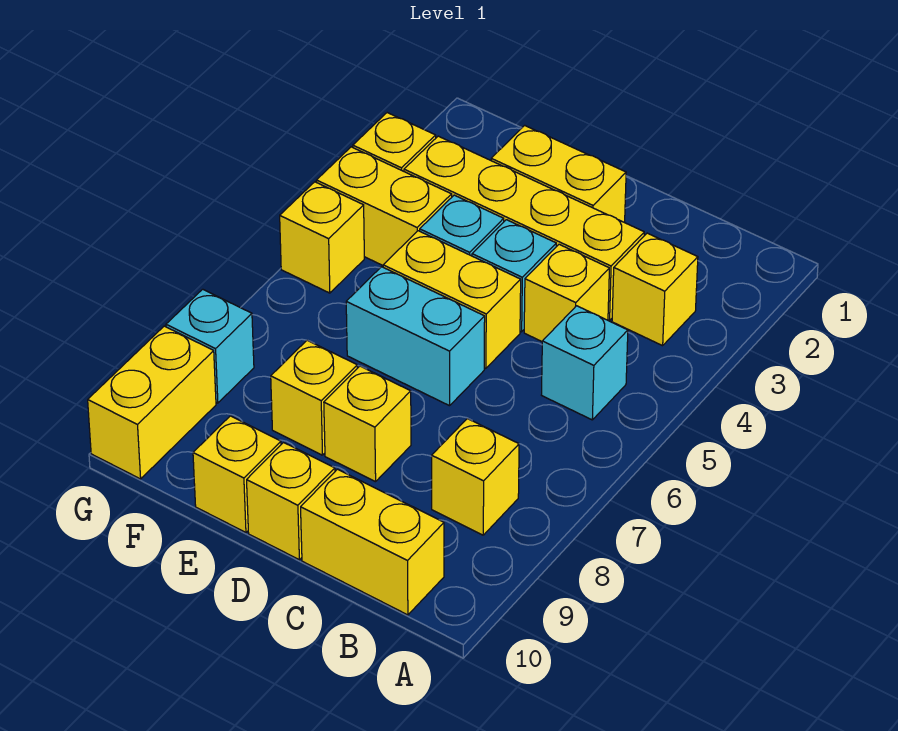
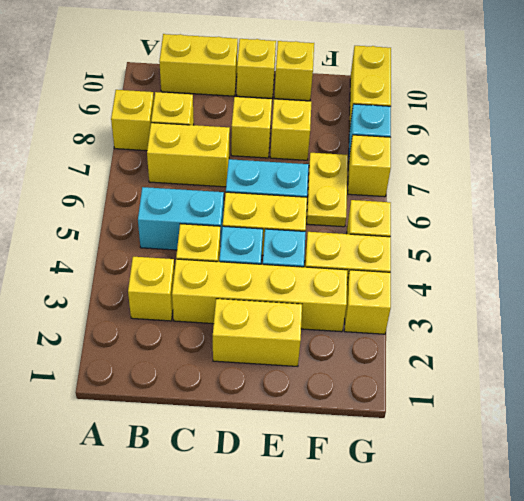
none -> yellow brick A8 level 1
cyan brick B5 level 1 -> cyan brick B5:C5 level 1
none -> yellow brick B7:C7 level 1
none -> yellow plate F6:F7 level 1
none -> yellow brick G7 level 1

